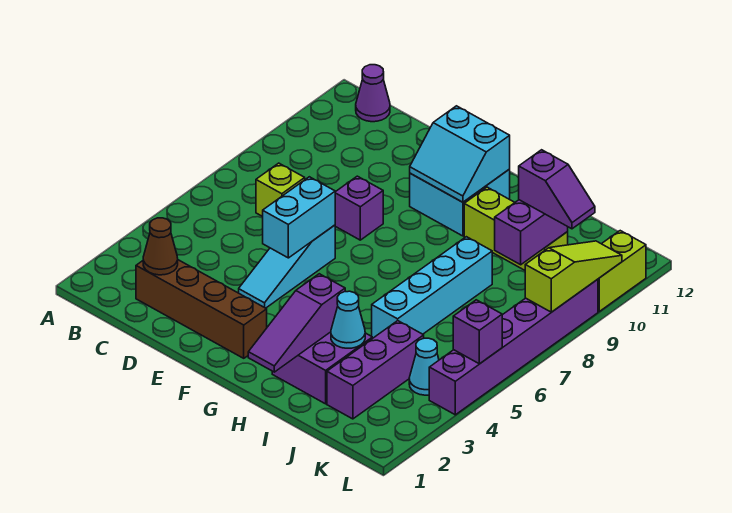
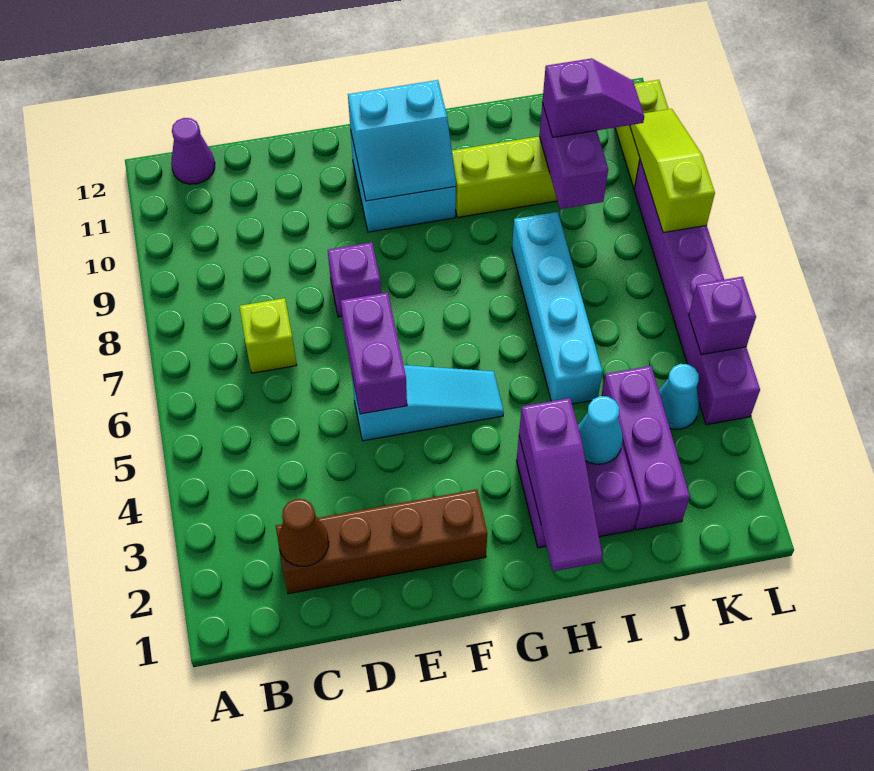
cyan slope E4:E6 level 1 top 6 -> cyan slope E5:G5 level 1 top E
cyan brick E5:E6 level 2 -> purple brick E5:E6 level 2

